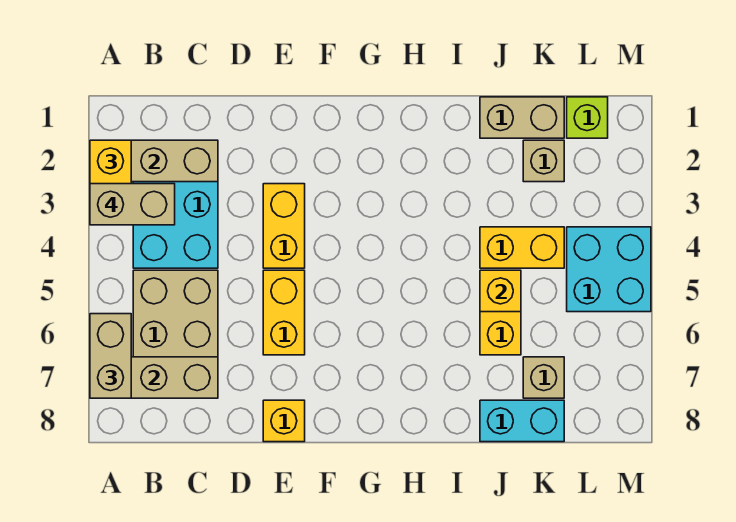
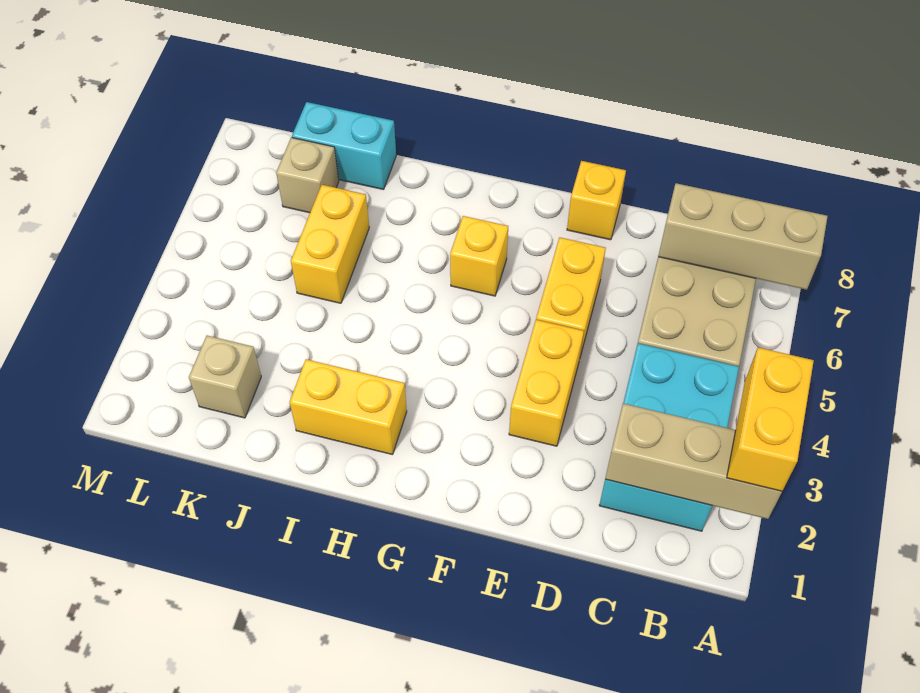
tan brick A3:B3 level 4 -> none
tan brick A6:A7 level 3 -> none
tan brick J1:K1 level 1 -> none
yellow brick J4:K4 level 1 -> yellow brick H2:I2 level 1
yellow brick J5 level 2 -> yellow brick G6 level 1
lime brick L1 level 1 -> none
cyan brick L4:M5 level 1 -> none

